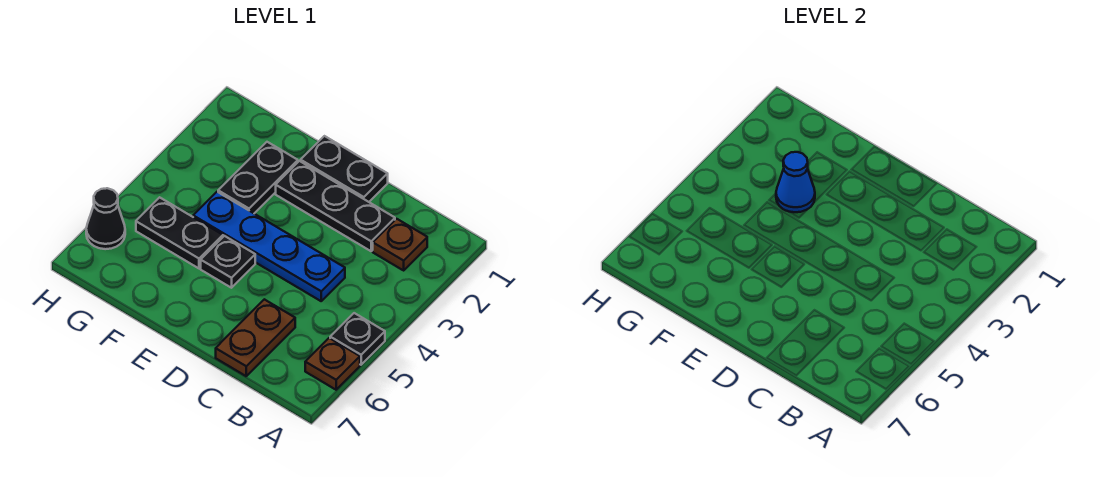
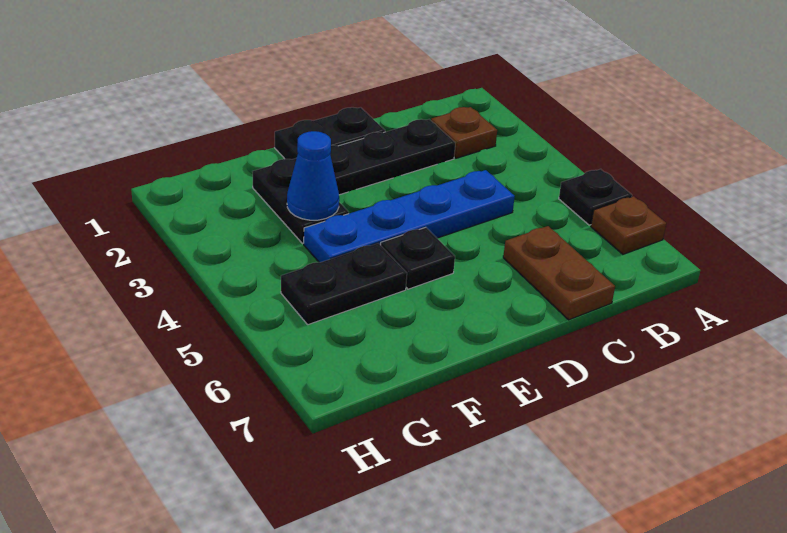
black cone H6 level 1 -> none

